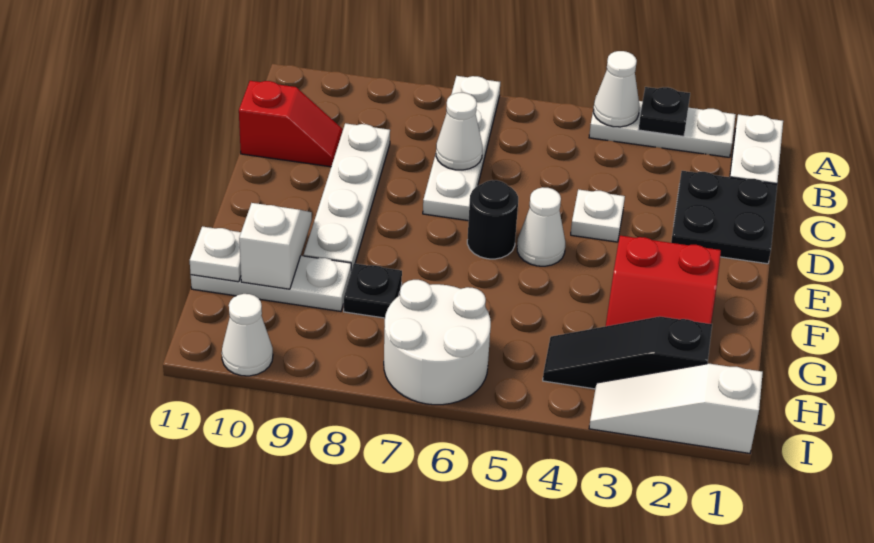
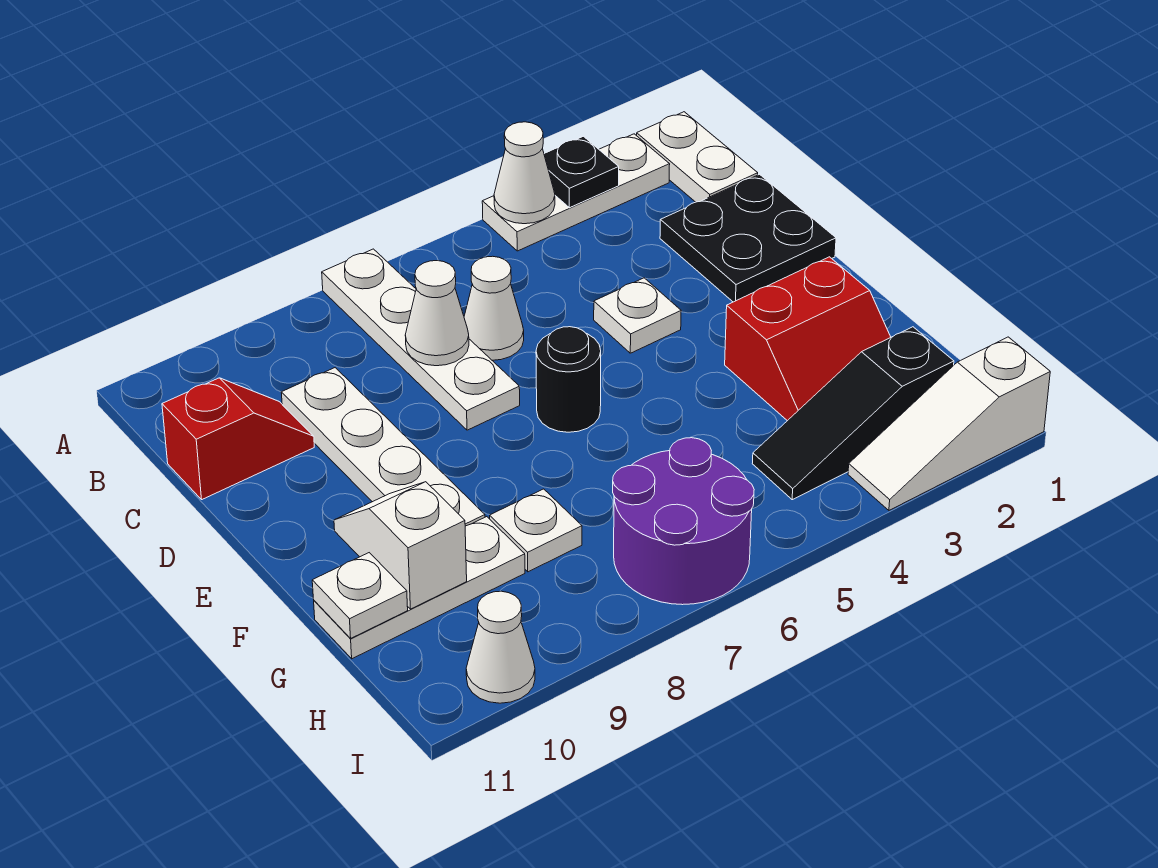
white cone E5 level 1 -> white cone C6 level 1
black plate G8 level 1 -> white plate G8 level 1
white round brick H6:I7 level 1 -> purple round brick H6:I7 level 1

